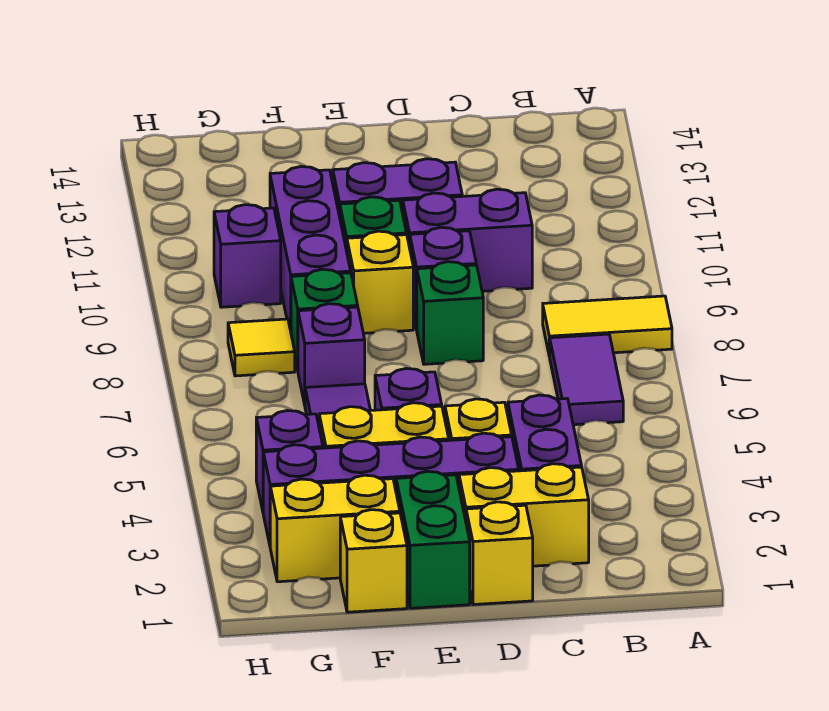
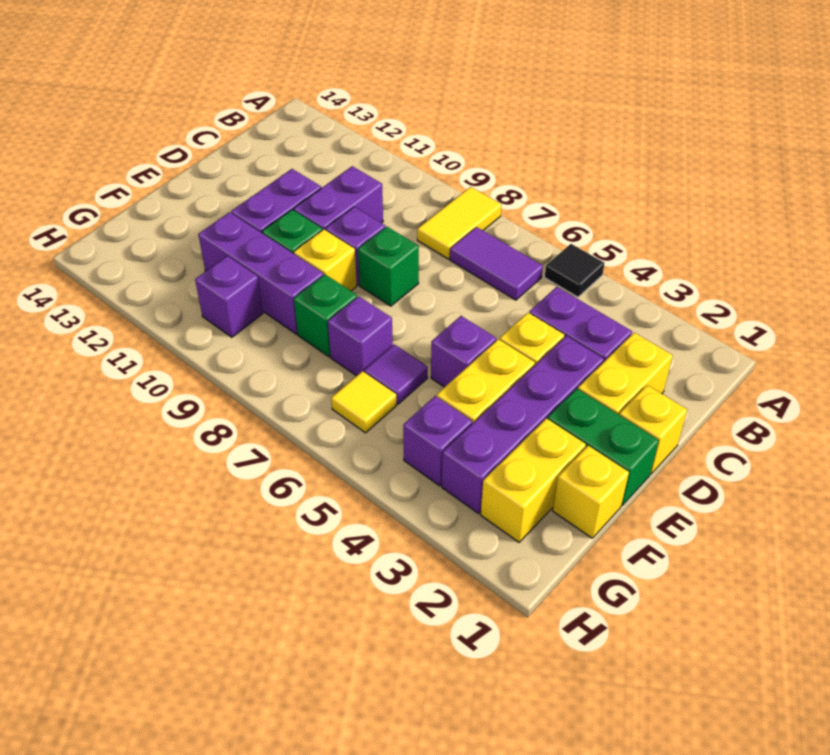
none -> black tile A5 level 1
yellow tile G8 level 1 -> yellow tile G6 level 1

